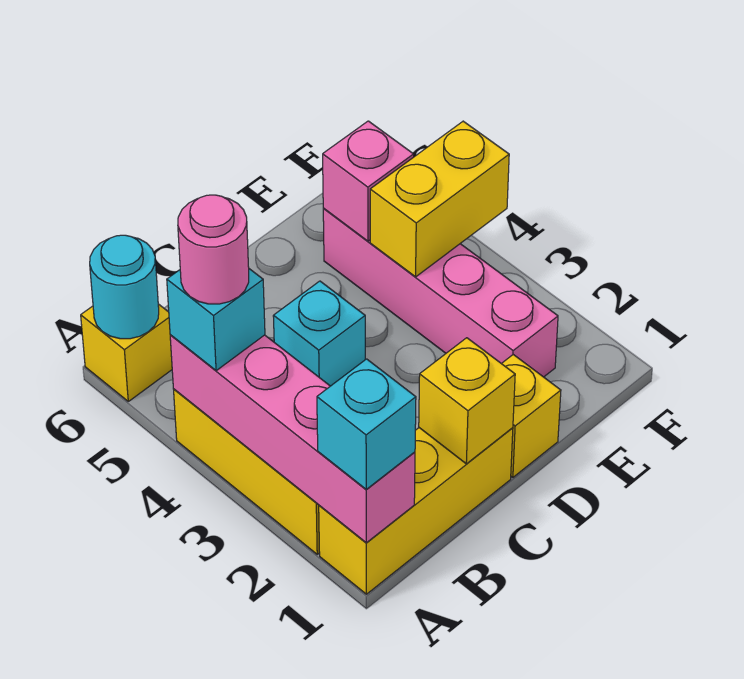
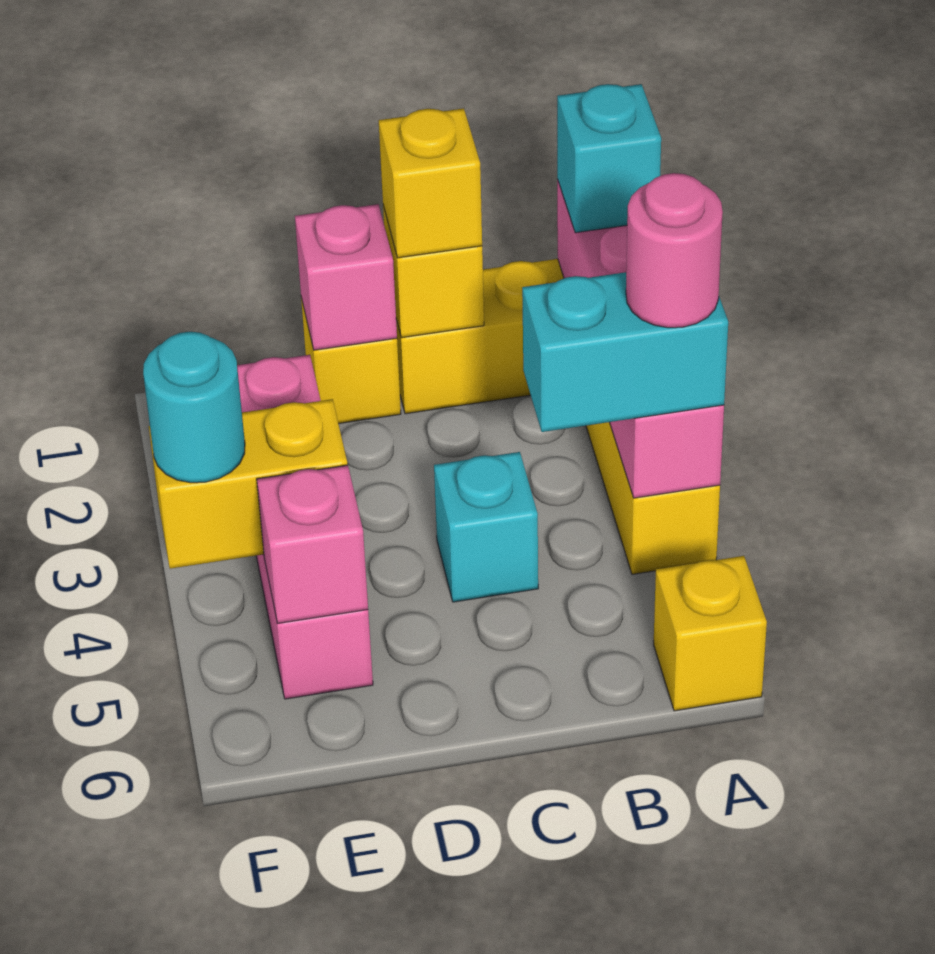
cyan brick A4 level 3 -> cyan brick A4:B4 level 3
cyan round brick A6 level 2 -> cyan round brick F4 level 3
none -> yellow brick C1 level 3
none -> pink brick D1 level 2

